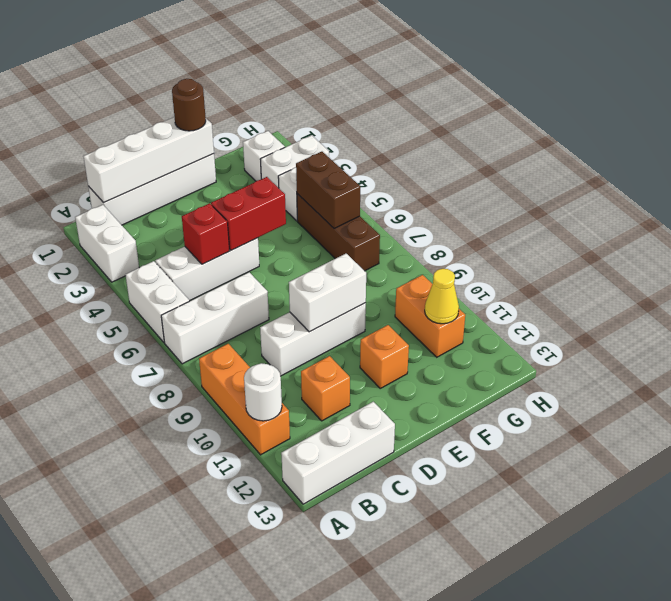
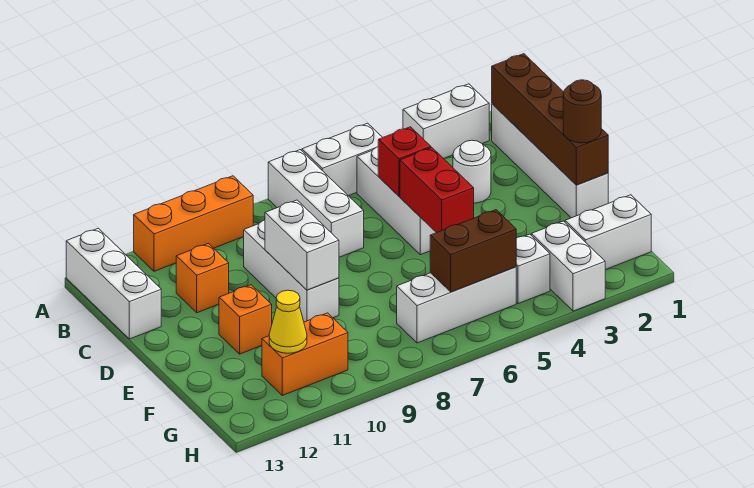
white round brick A11 level 2 -> white round brick C3 level 1
white brick B1:E1 level 2 -> brown brick B1:E1 level 2
white brick G2 level 1 -> white brick G1:G2 level 1
brown brick G5:G7 level 1 -> white brick G5:G7 level 1

